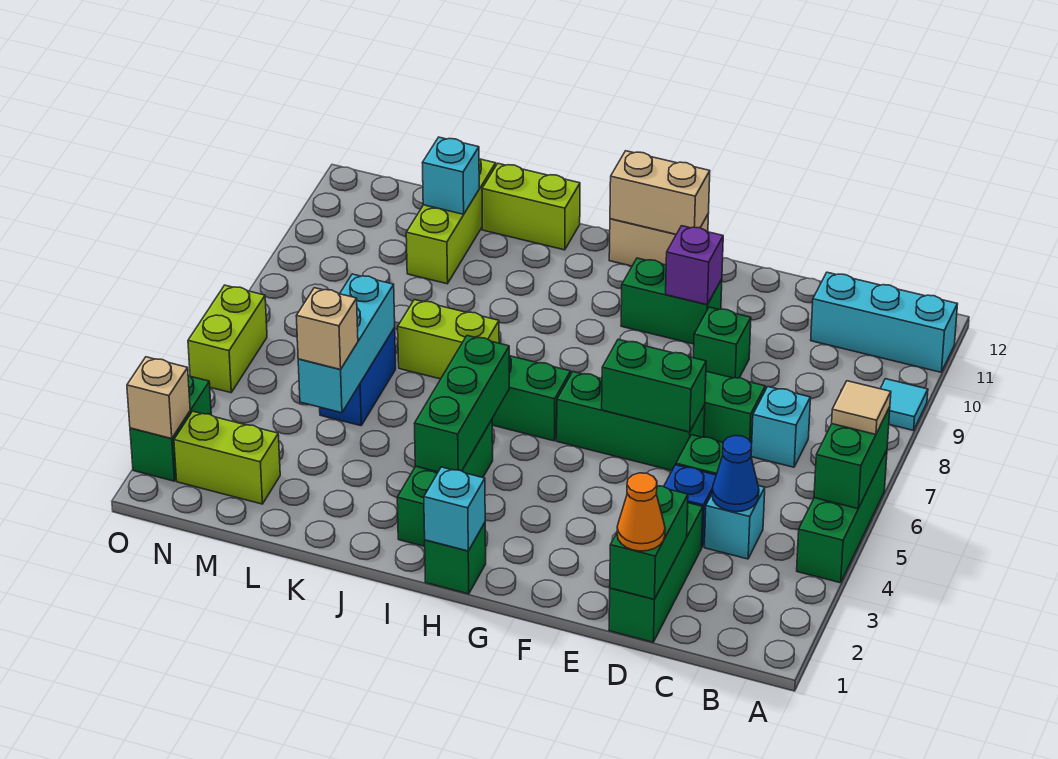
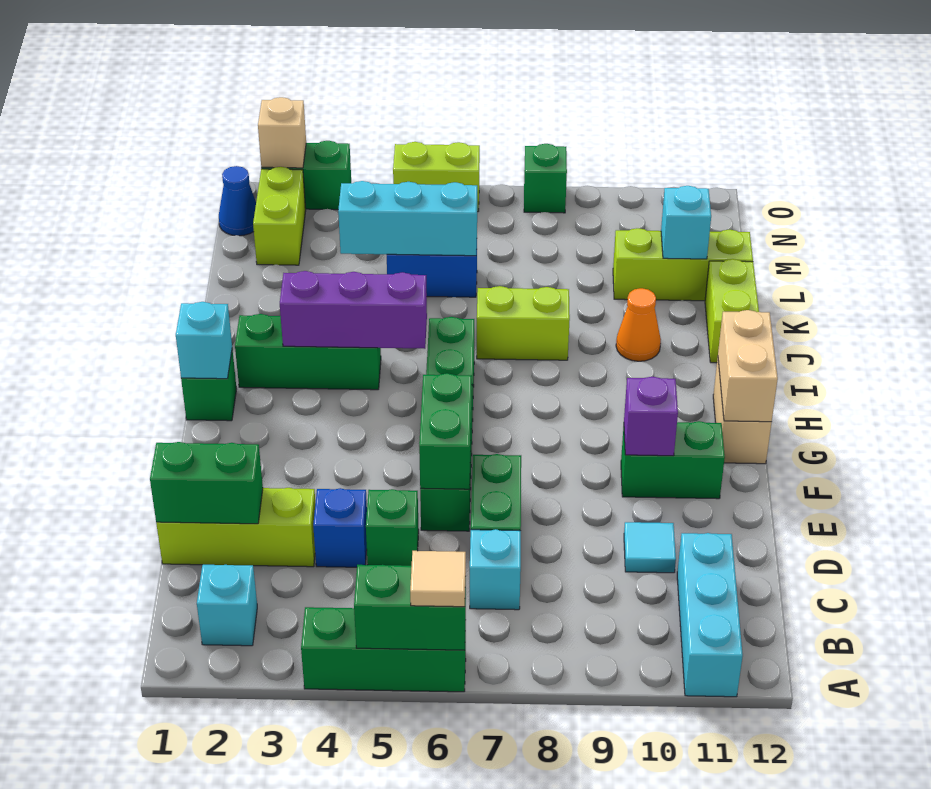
cyan tile A9 level 1 -> cyan tile D10 level 1
cyan brick C4 level 1 -> cyan brick B2 level 1
blue cone C4 level 2 -> blue cone N1 level 1
green brick D1:D3 level 1 -> lime brick D1:D3 level 1
orange cone D1 level 3 -> orange cone J10 level 1
green brick E9 level 1 -> green brick O8 level 1
green brick F10:G10 level 1 -> green brick F10:F11 level 1
green brick I3:I5 level 2 -> purple brick I3:I5 level 2
lime brick J7:K7 level 1 -> lime brick J7:J8 level 1
tan brick L4 level 3 -> none

